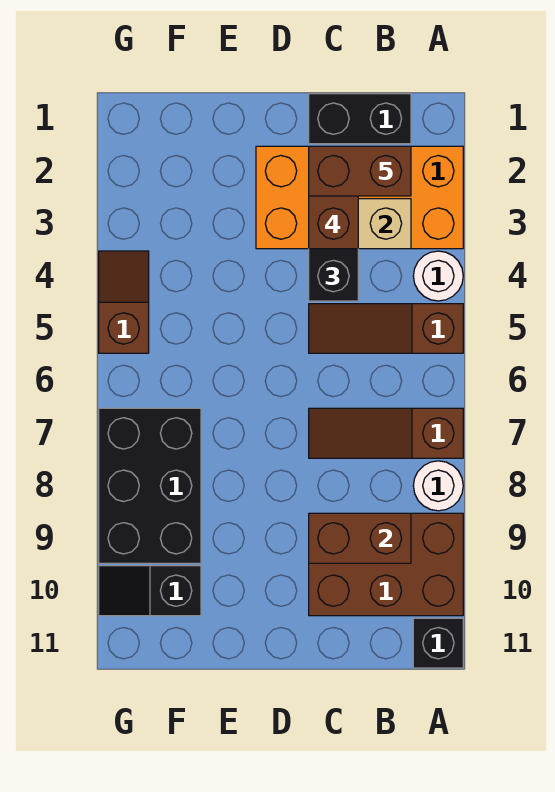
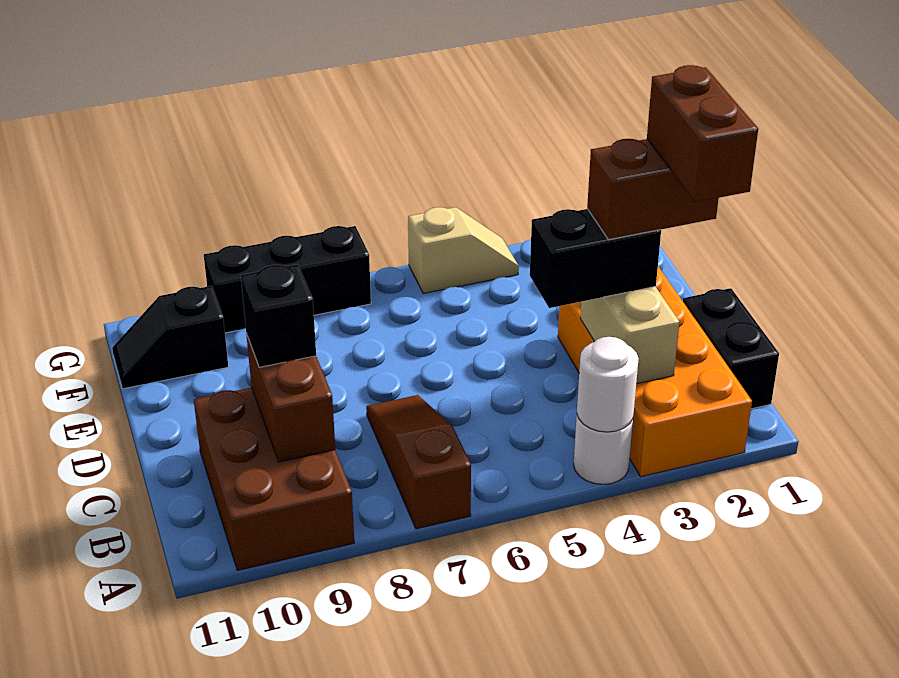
brown slope A5:C5 level 1 top A -> none
white round brick A8 level 1 -> white round brick A4 level 2
black brick A11 level 1 -> black brick C9 level 3
black brick F7:G9 level 1 -> black brick G7:G9 level 1
black slope F10:G10 level 1 top F -> black slope F10:F11 level 1 top 10
brown slope G4:G5 level 1 top 5 -> tan slope G4:G5 level 1 top 5

